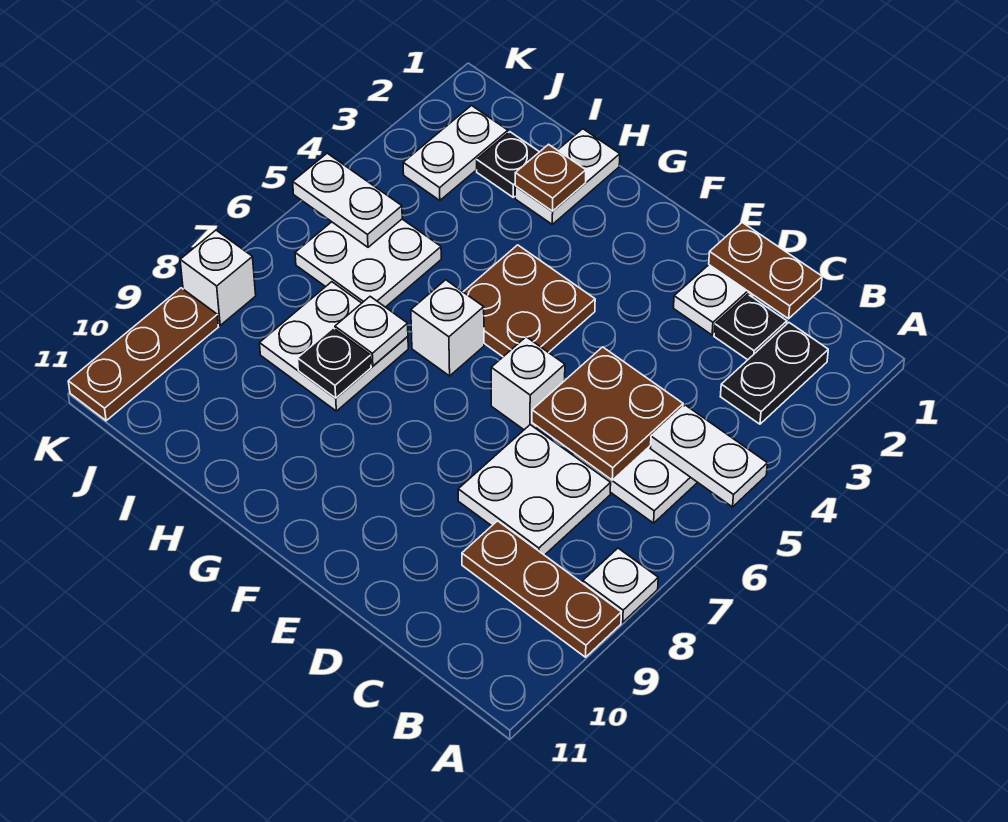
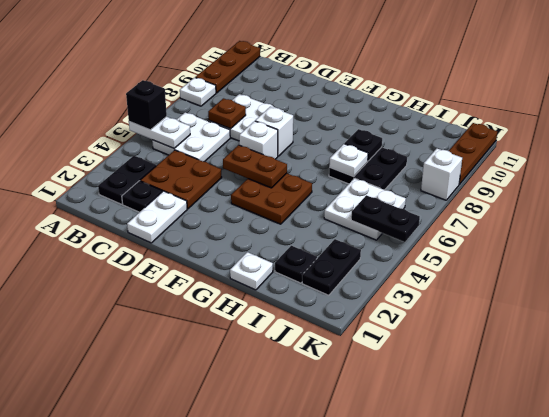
none -> black brick A5 level 3
brown plate A9:C9 level 1 -> brown plate A9:A11 level 1
brown plate C1:D1 level 2 -> brown plate E5:F5 level 2
brown plate C5:D6 level 2 -> brown plate C3:D4 level 1
white brick G6 level 1 -> white brick E7 level 1
white plate H1:H2 level 1 -> white plate H1 level 1
brown plate H2 level 2 -> brown plate C7 level 2
white plate H7:I8 level 1 -> black plate H7:I8 level 1
white plate J2:J3 level 1 -> black plate J2:J3 level 1
white plate J5:K5 level 2 -> black plate J5:K5 level 2

